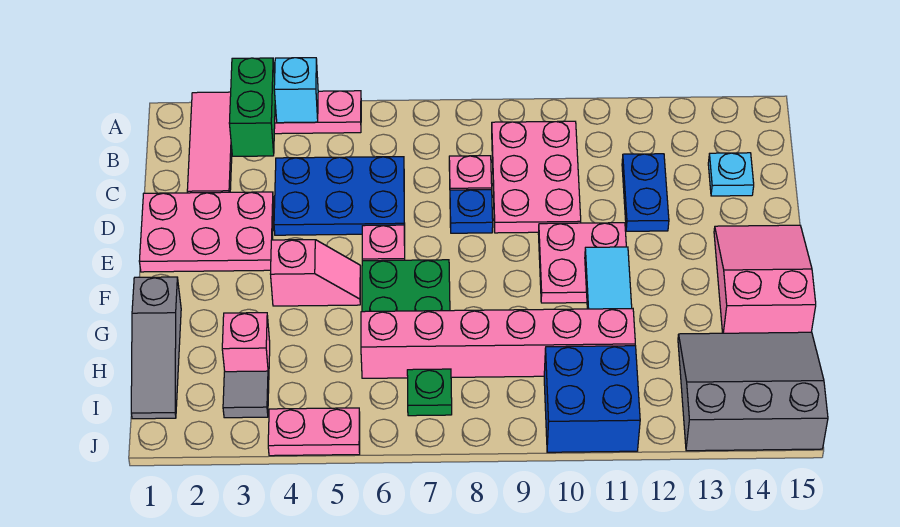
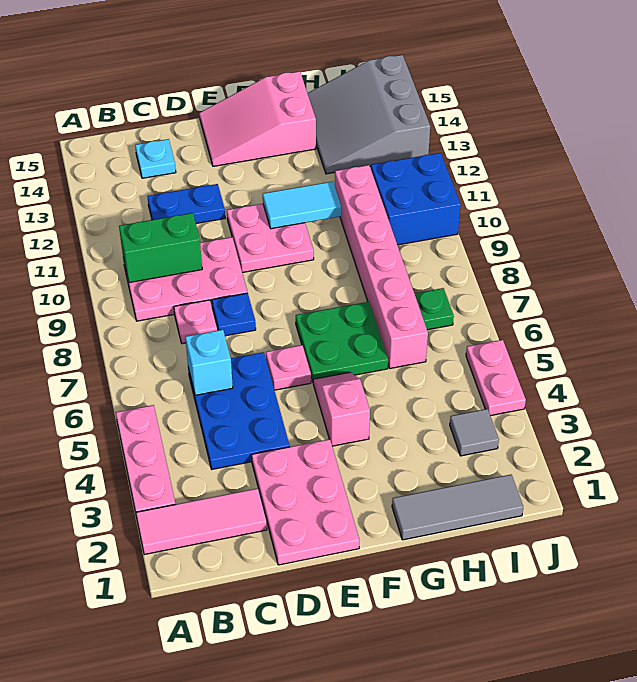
green brick A3:B3 level 2 -> green brick B10:C10 level 2
cyan brick A4 level 2 -> cyan brick C6 level 2
grey slope G1:I1 level 1 top G -> grey tile G1:I1 level 1
pink brick H3 level 1 -> none

